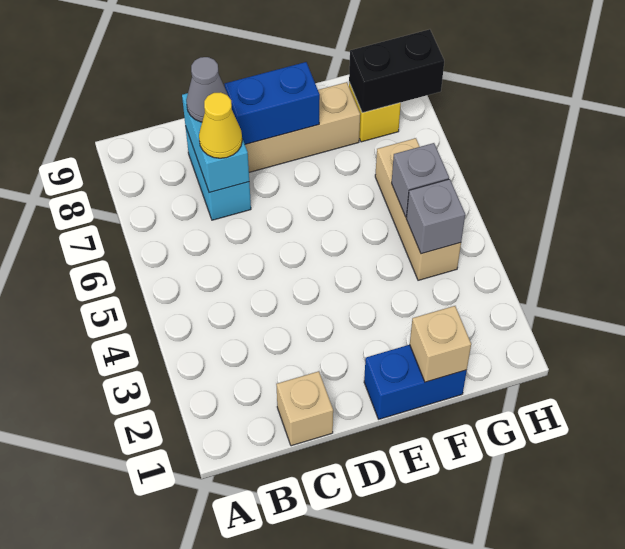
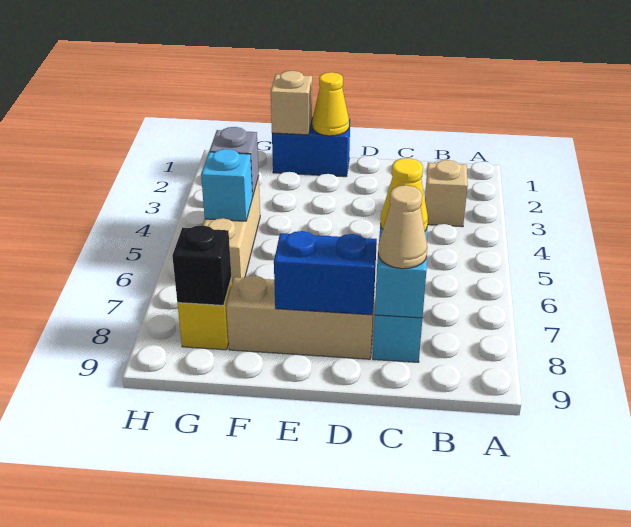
tan brick C1 level 1 -> tan brick B3 level 1
grey cone C8 level 3 -> tan cone C8 level 3
none -> yellow cone E1 level 2
grey brick G5 level 2 -> cyan brick G5 level 2
black brick G8:H8 level 2 -> black brick G8 level 2

